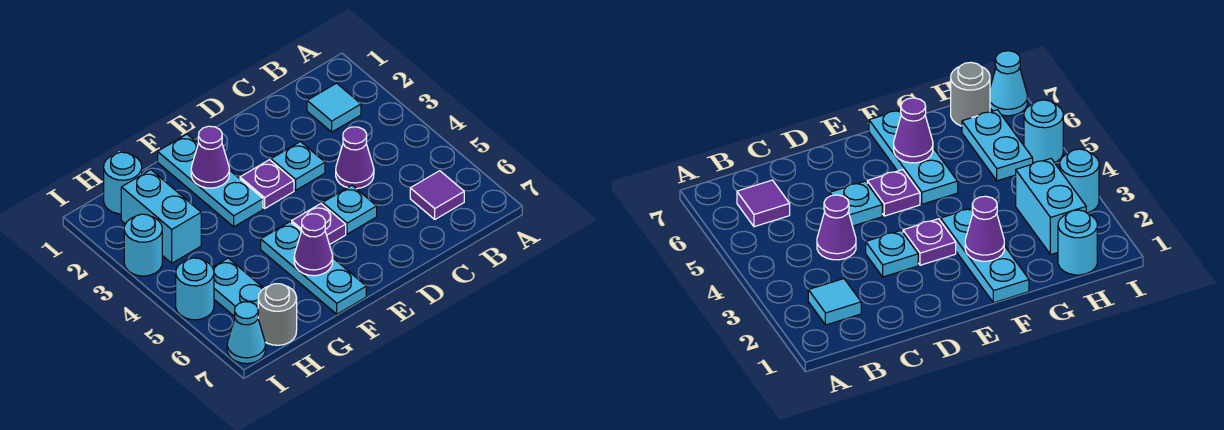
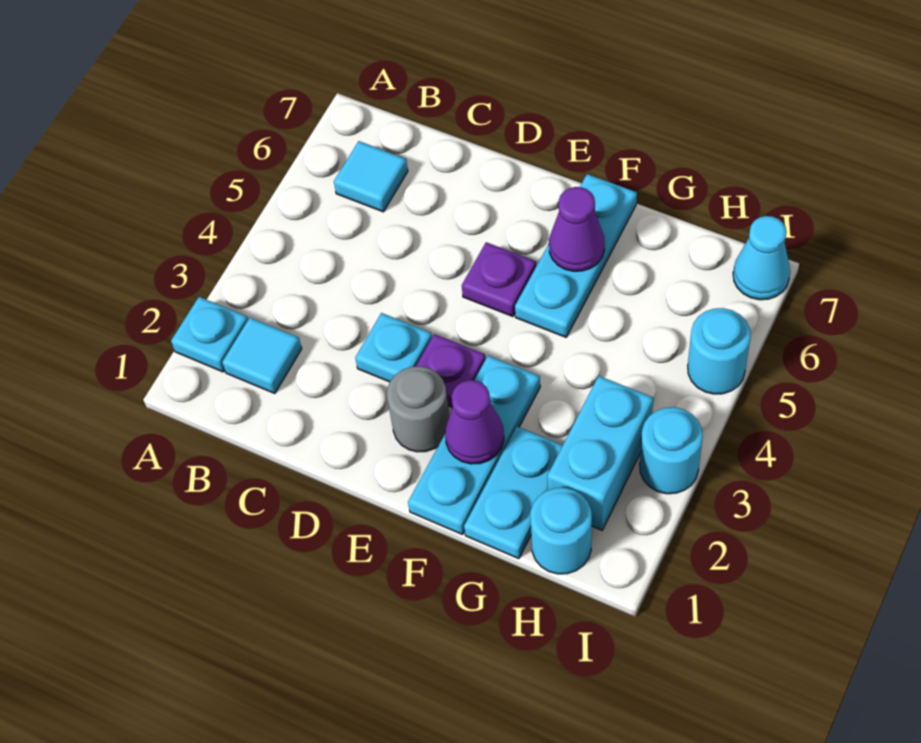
purple tile B6 level 1 -> cyan tile B6 level 1
purple cone C4 level 1 -> none
cyan plate D5 level 1 -> cyan plate A2 level 1
cyan plate H5:H6 level 1 -> cyan plate G1:G2 level 1
grey round brick H7 level 1 -> grey round brick E2 level 1

